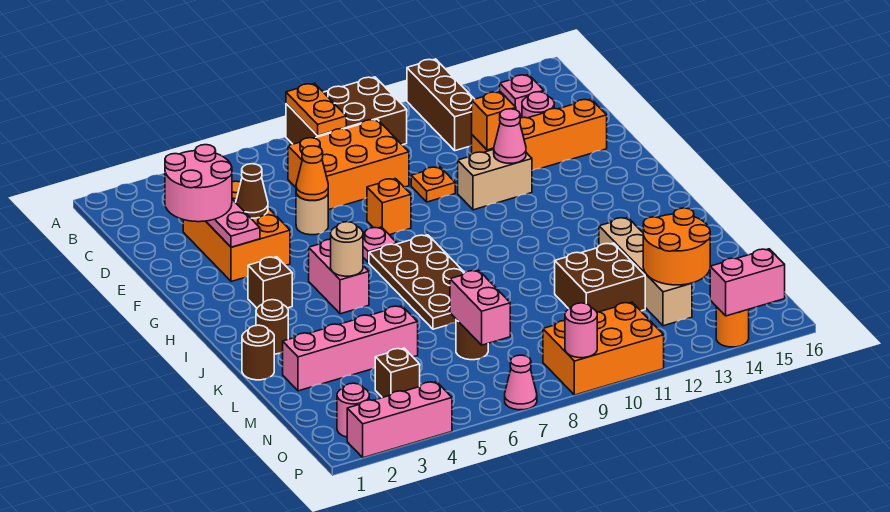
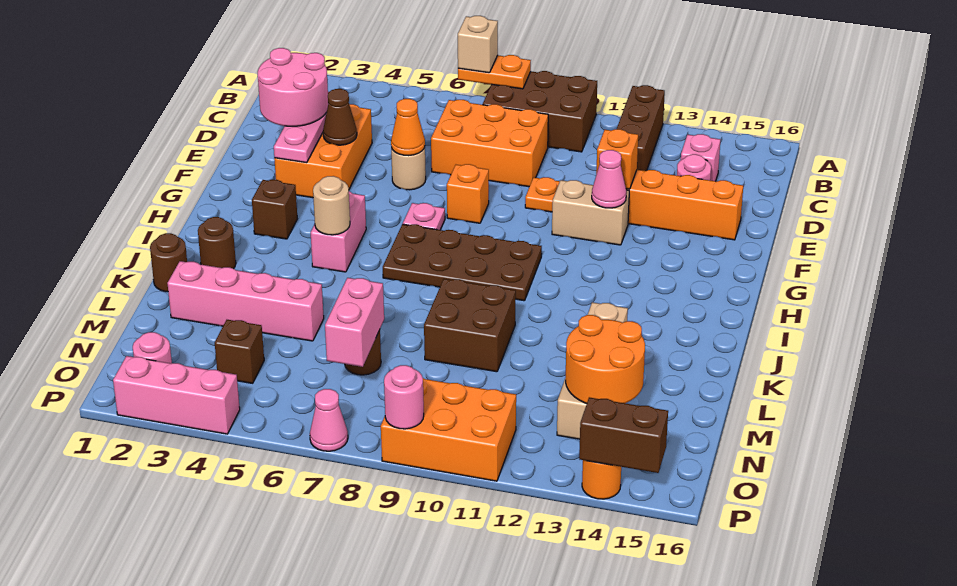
none -> tan brick A7 level 3
orange plate A8:B8 level 2 -> orange plate A7:A8 level 2
brown plate H7:K8 level 1 -> brown plate H7:I10 level 1
brown brick L11:M12 level 1 -> brown brick K9:L10 level 1
pink brick P14:P15 level 2 -> brown brick P14:P15 level 2

